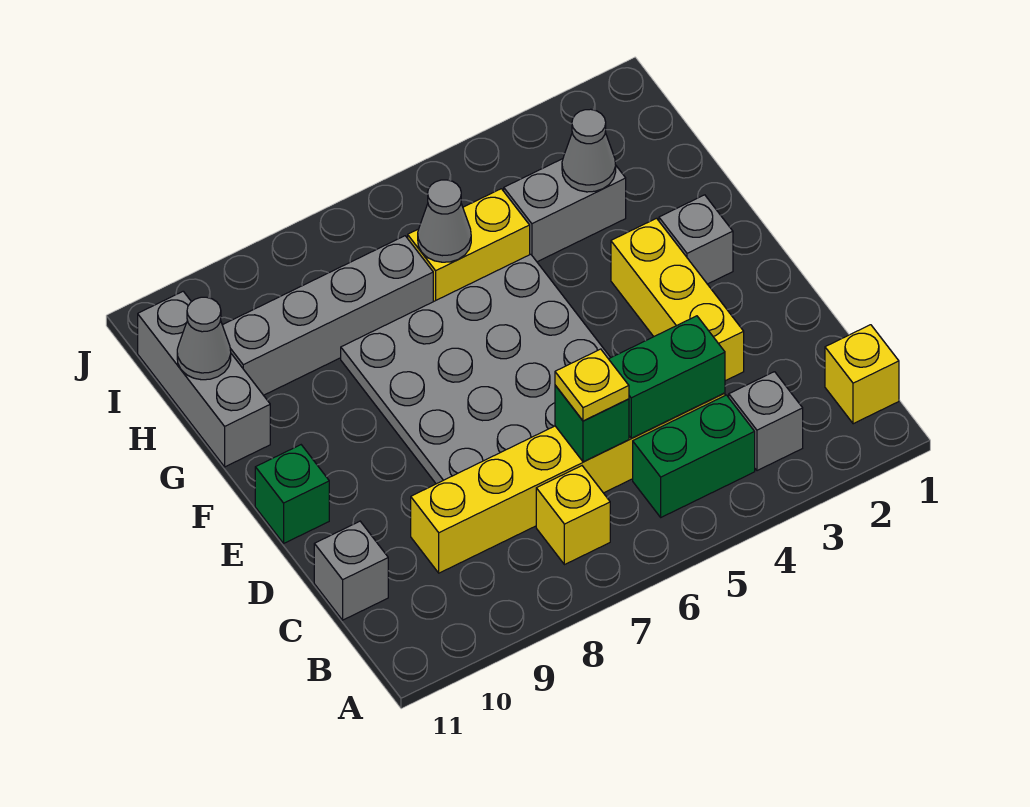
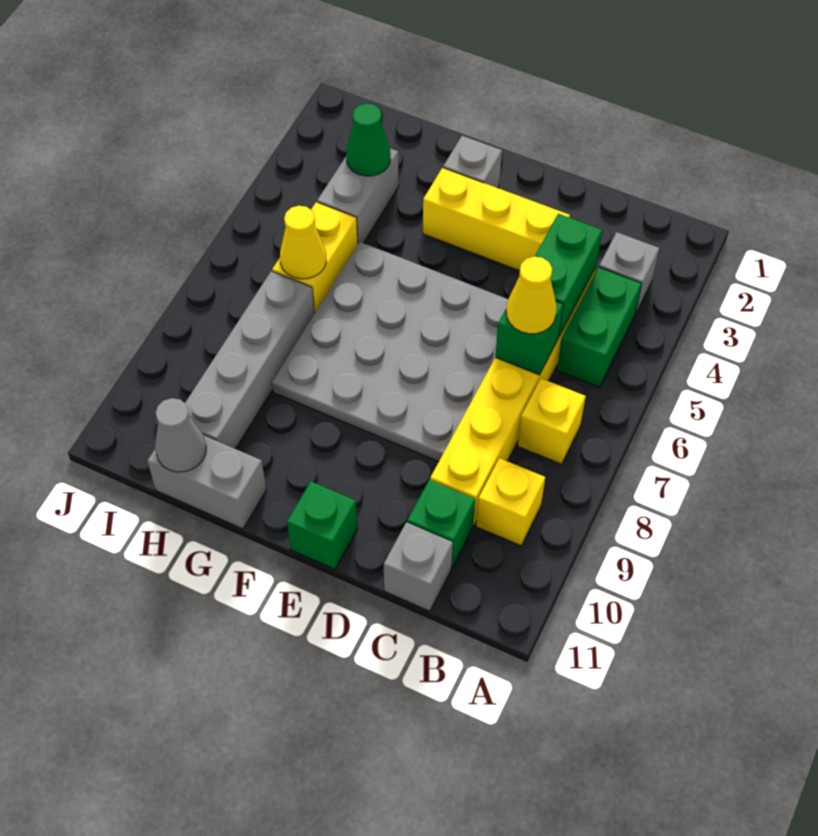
yellow brick B1 level 1 -> yellow brick B9 level 1
yellow plate C6 level 3 -> yellow cone C6 level 3
none -> green brick C10 level 1
grey brick G11:I11 level 1 -> grey brick G11:H11 level 1
grey cone H3 level 2 -> green cone H3 level 2
grey cone H6 level 2 -> yellow cone H6 level 2

